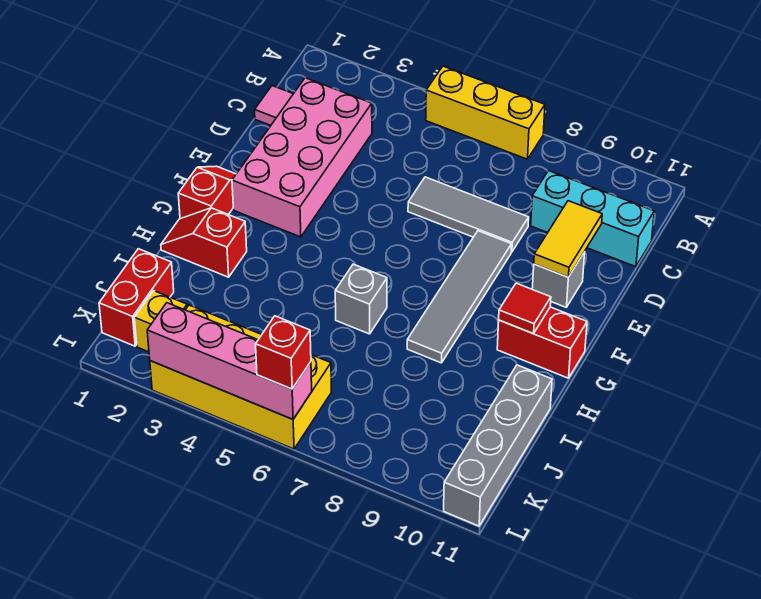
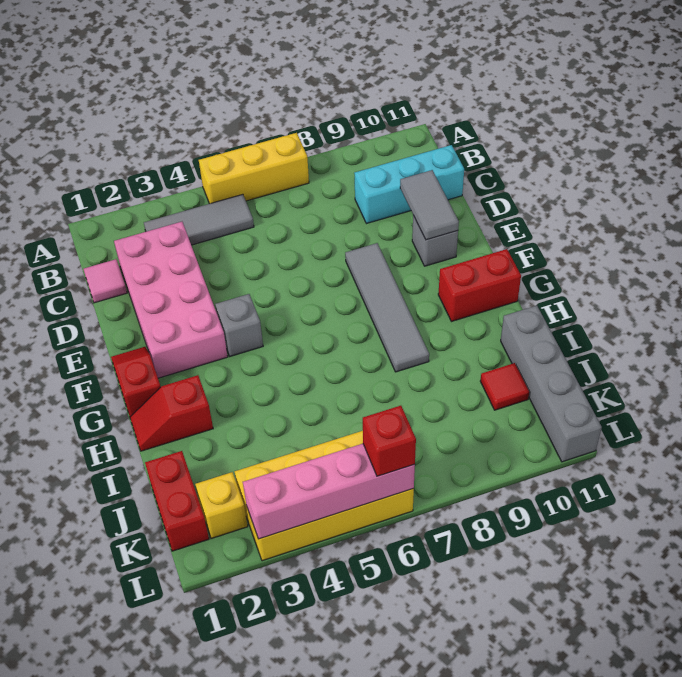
grey tile D6:D8 level 1 -> grey tile B3:B5 level 1
yellow tile D10:E10 level 2 -> grey tile D10:E10 level 2
red tile G10 level 2 -> red tile J10 level 1
grey brick H6 level 1 -> grey brick F4 level 1

